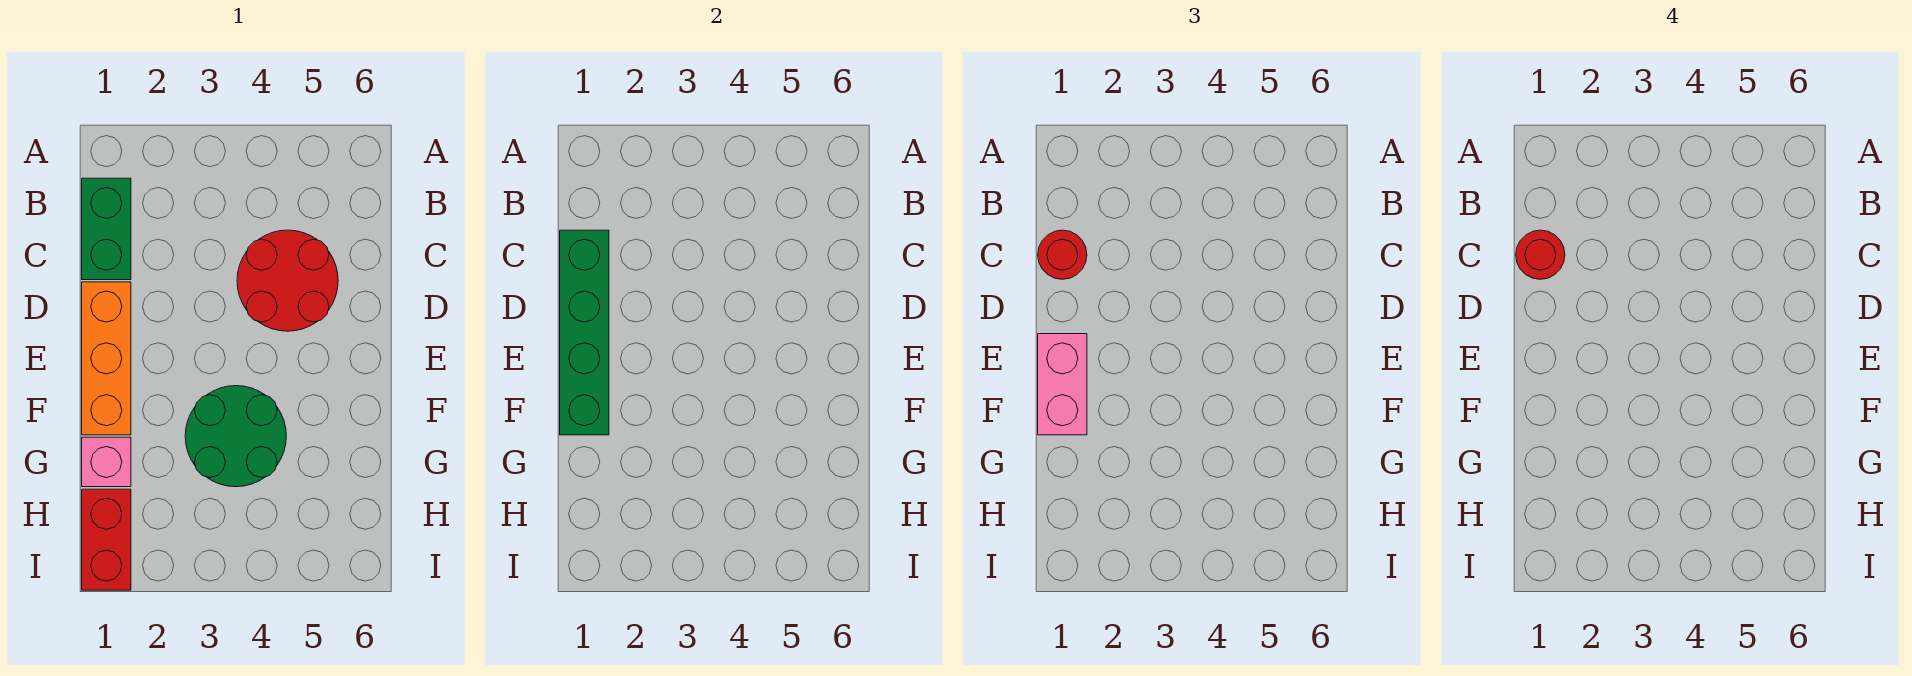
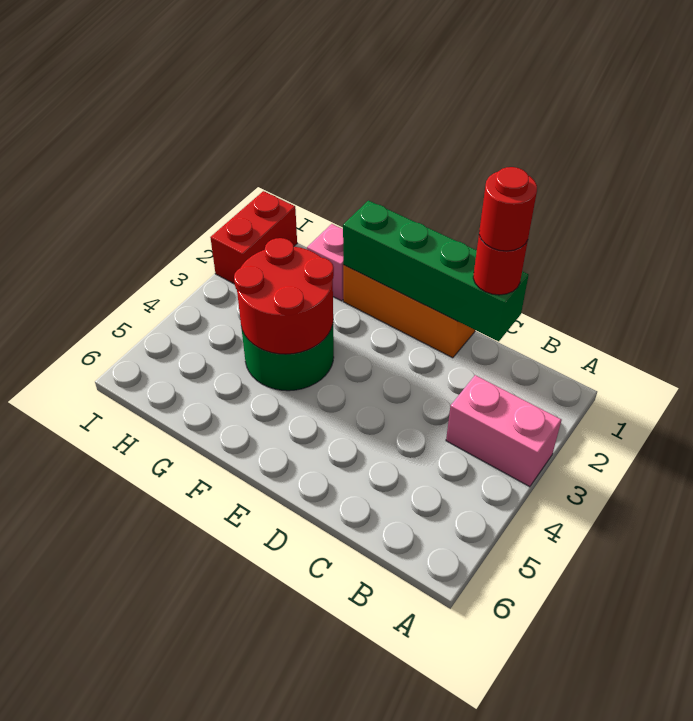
green brick B1:C1 level 1 -> none
red round brick C4:D5 level 1 -> red round brick F3:G4 level 2
pink brick E1:F1 level 3 -> pink brick A3:B3 level 1
red brick H1:I1 level 1 -> red brick I1:I2 level 1

